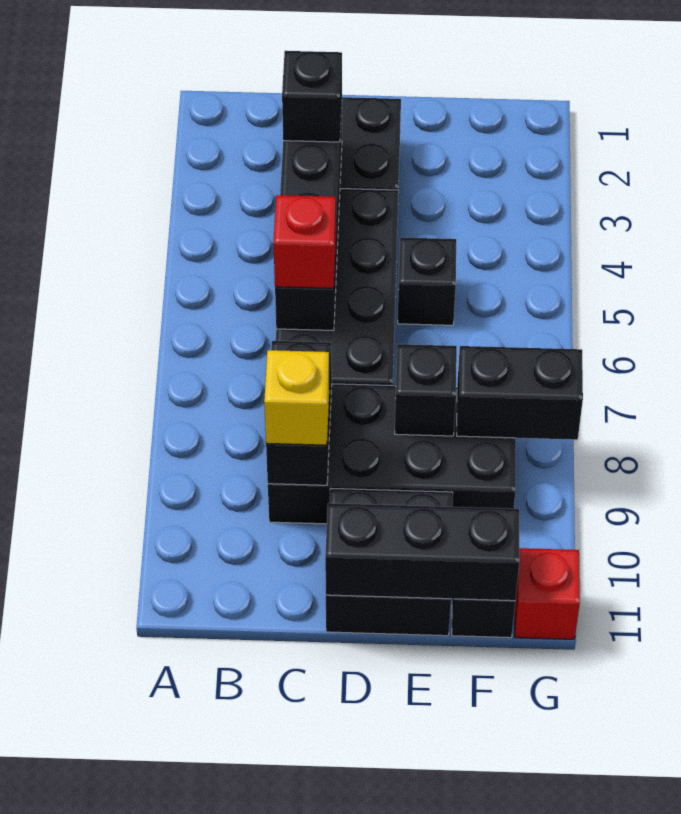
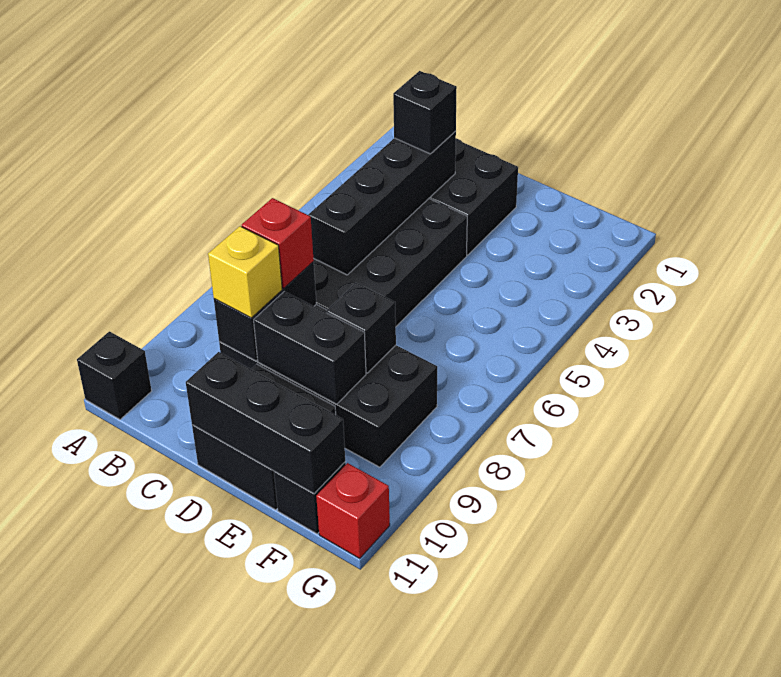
red brick C6 level 3 -> red brick C8 level 3
black brick E5 level 1 -> black brick A11 level 1
black brick F8:G8 level 2 -> black brick D9:E9 level 2

